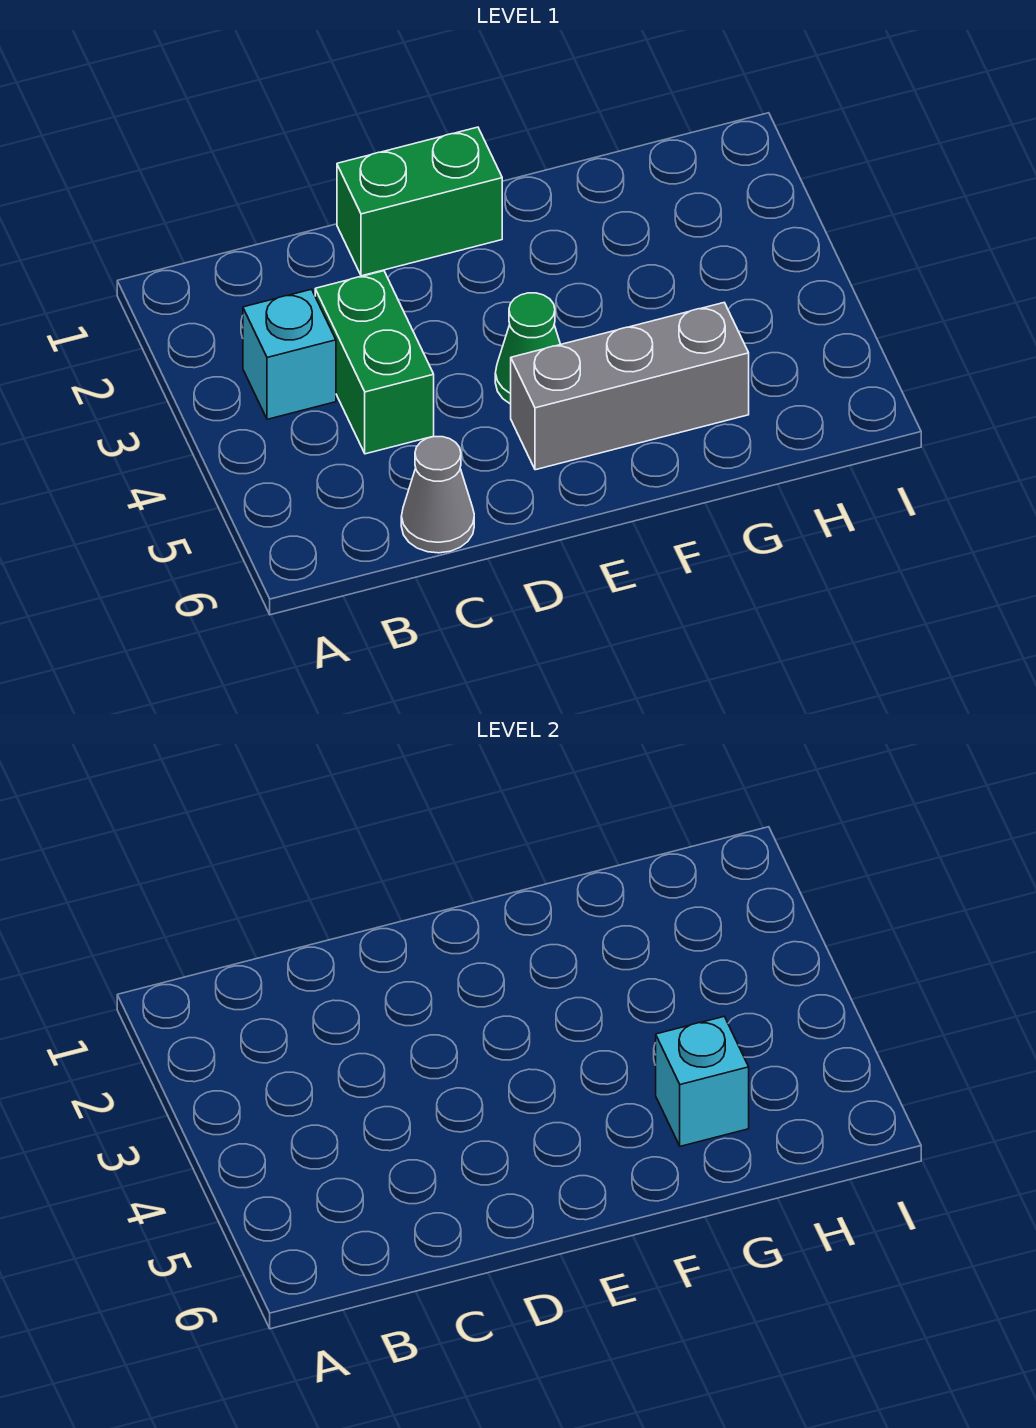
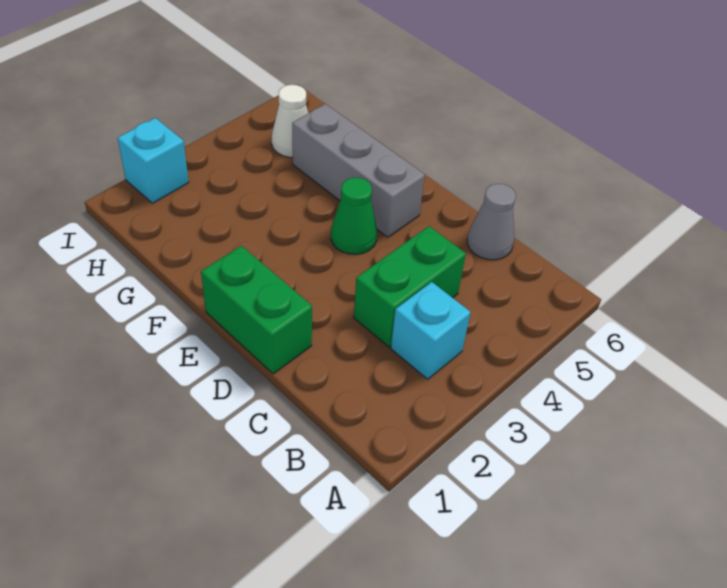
cyan brick G5 level 2 -> cyan brick I2 level 1
none -> white cone H5 level 1

